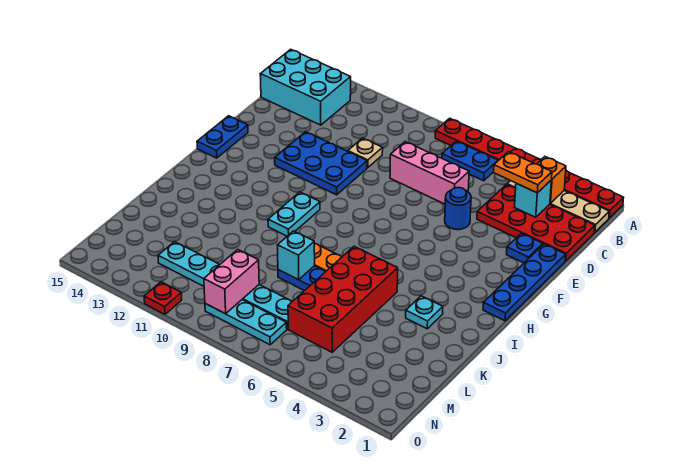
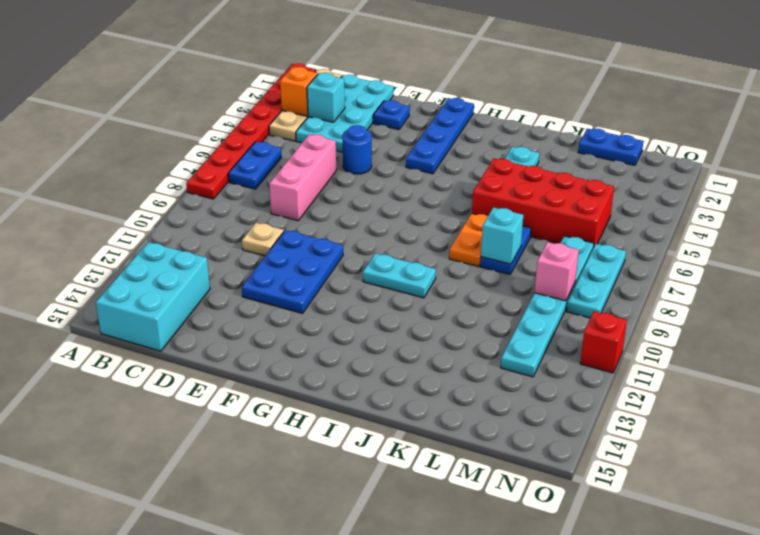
red plate C1:D4 level 1 -> cyan plate C1:D4 level 1
orange plate C3:C4 level 3 -> none
blue plate E1:H1 level 1 -> blue plate G1:G4 level 1
blue plate F15:G15 level 1 -> blue plate L1:M1 level 1
pink brick M9:N9 level 2 -> pink brick M9 level 2
red plate O11 level 1 -> red brick O11 level 1

